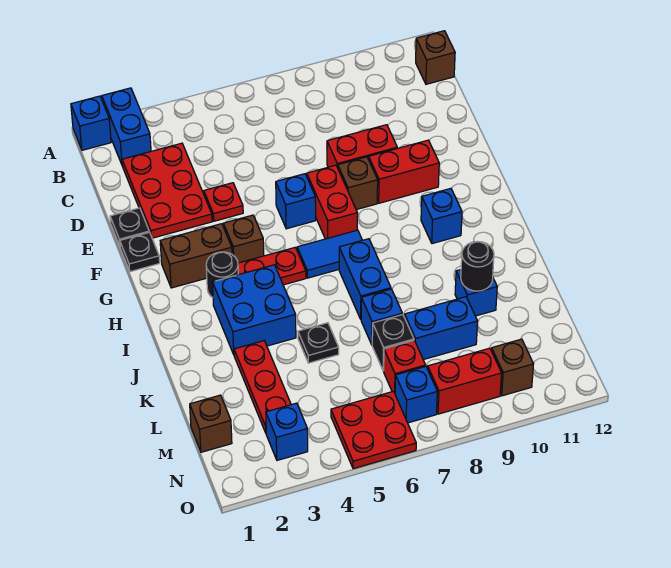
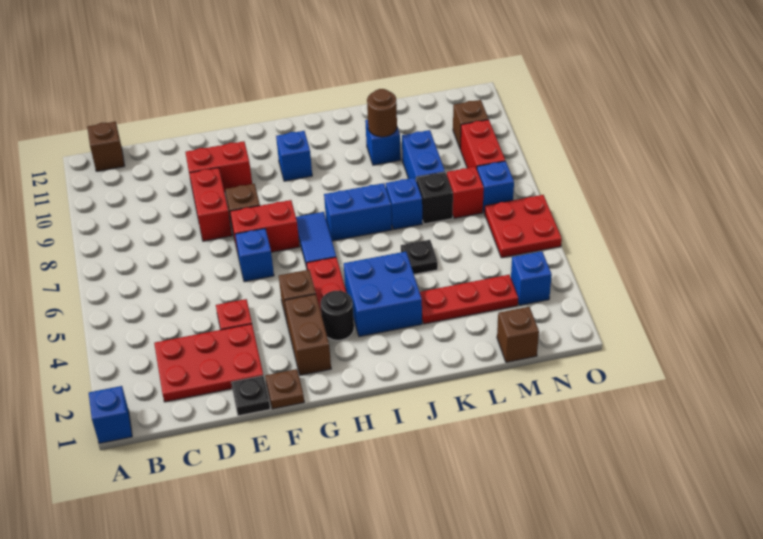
blue brick A2:B2 level 1 -> none
black plate F1 level 1 -> brown plate F1 level 1
red brick F9:F10 level 1 -> red brick E10:F10 level 1
black round brick K10 level 2 -> brown round brick K10 level 2

